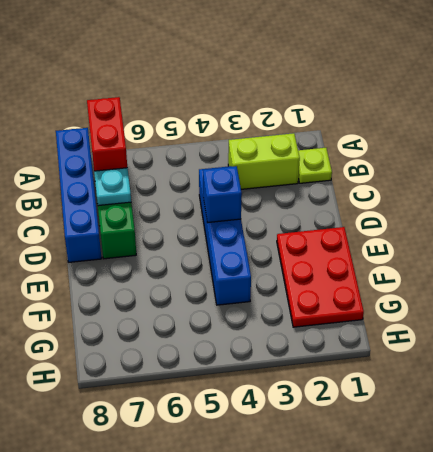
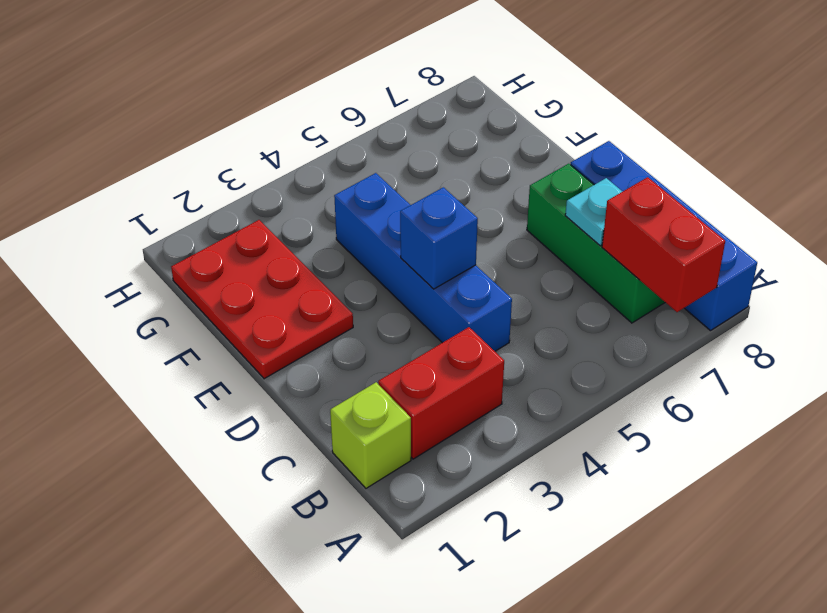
lime plate B1 level 1 -> lime brick B1 level 1
lime brick B2:B3 level 1 -> red brick B2:B3 level 1

